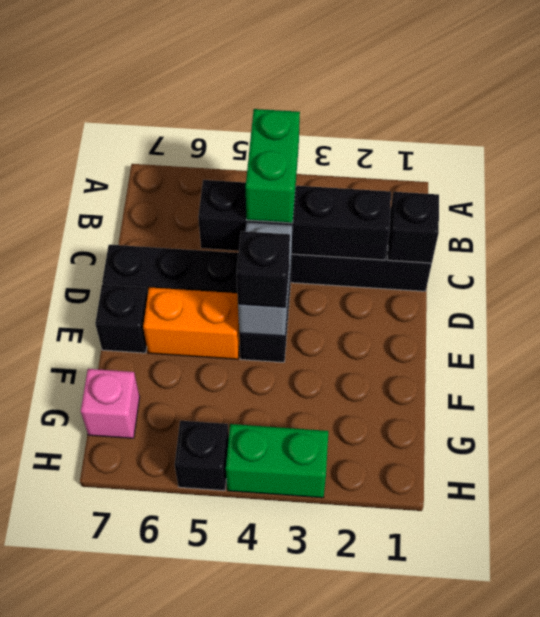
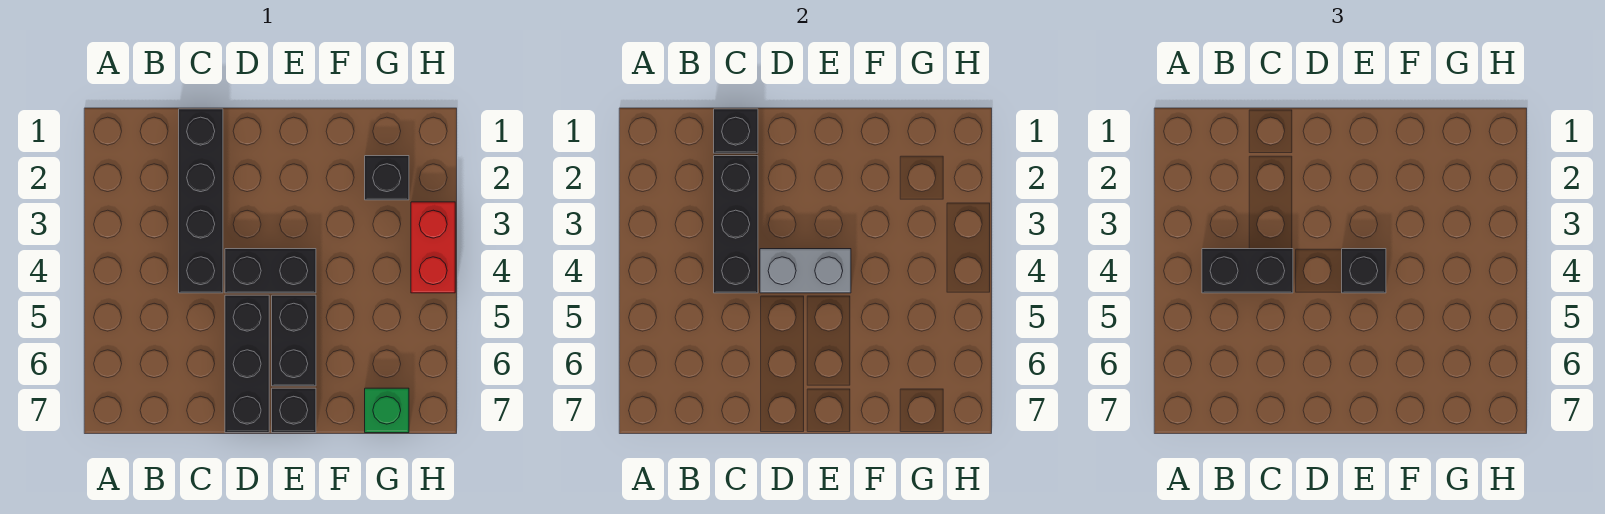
green brick B4:C4 level 3 -> black brick B4:C4 level 3
black brick C2:C5 level 2 -> black brick C2:C4 level 2
orange brick E5:E6 level 1 -> black brick E5:E6 level 1
pink brick G7 level 1 -> green brick G7 level 1
green brick H3:H4 level 1 -> red brick H3:H4 level 1
black brick H5 level 1 -> black brick G2 level 1

